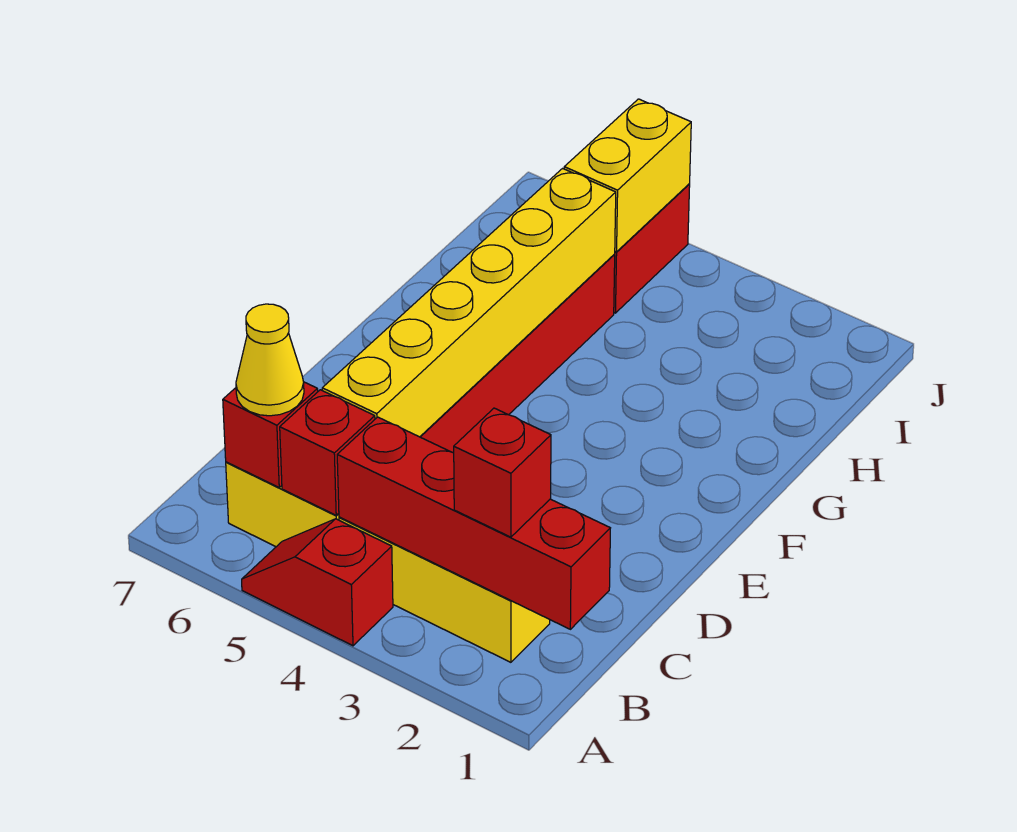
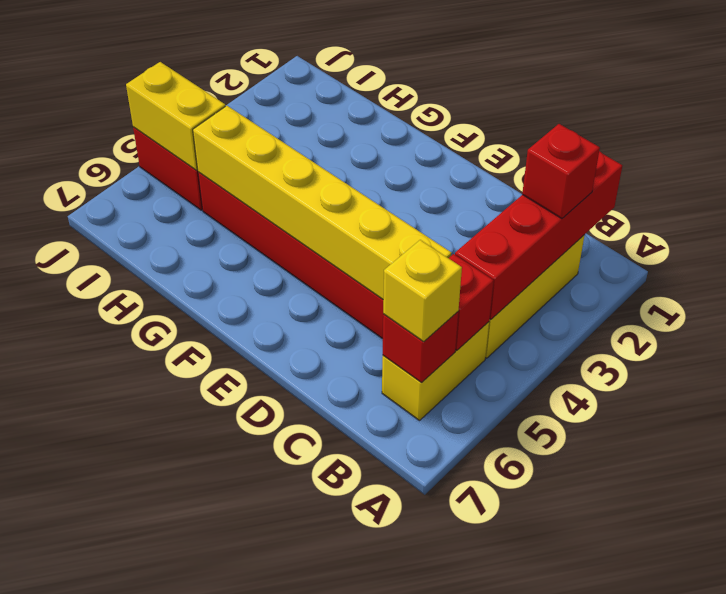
red slope A4:A5 level 1 top 4 -> none
yellow cone B6 level 3 -> yellow brick B6 level 3

